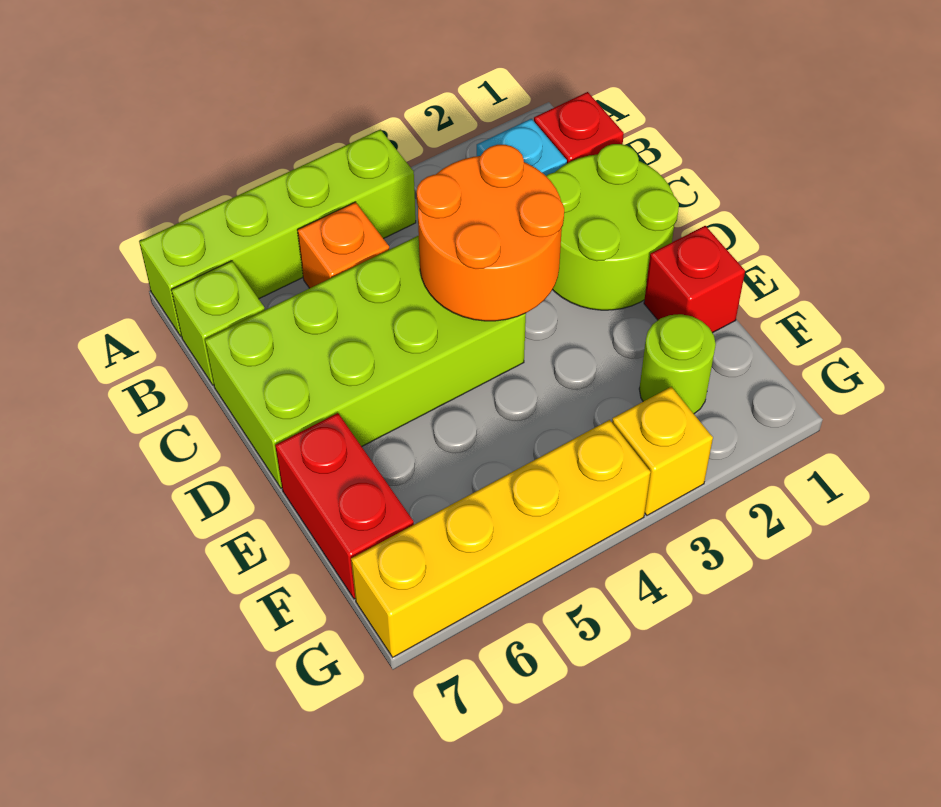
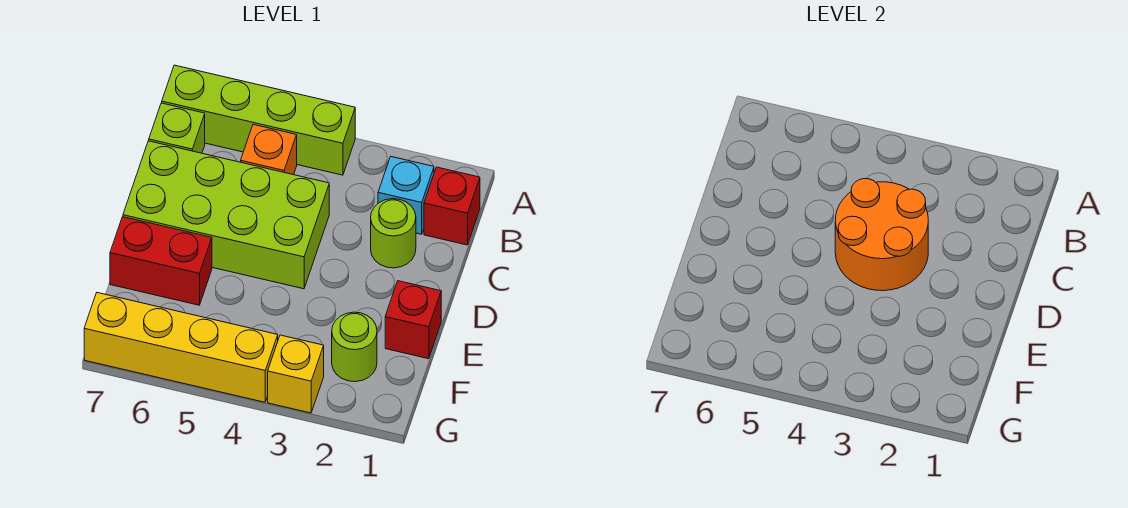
lime round brick C1:D2 level 1 -> lime round brick C2 level 1
red brick E7:F7 level 1 -> red brick E6:E7 level 1

